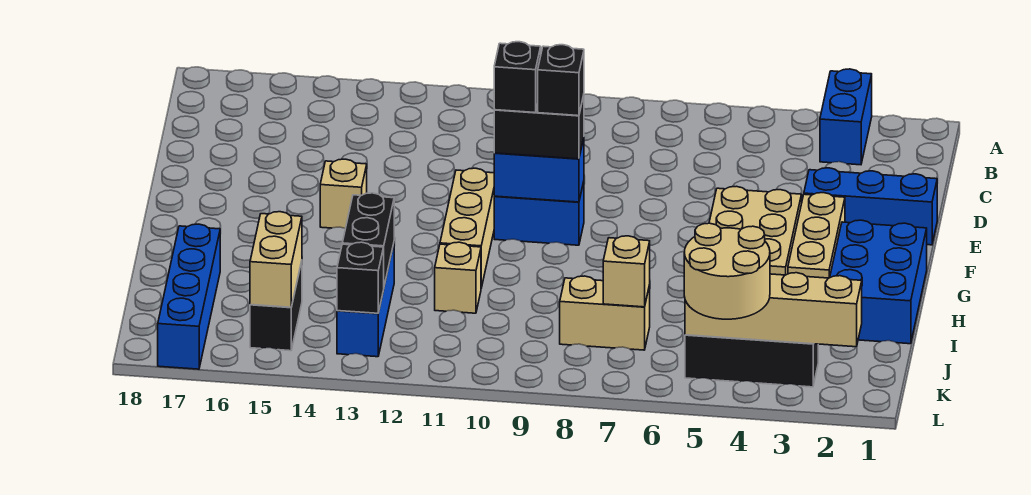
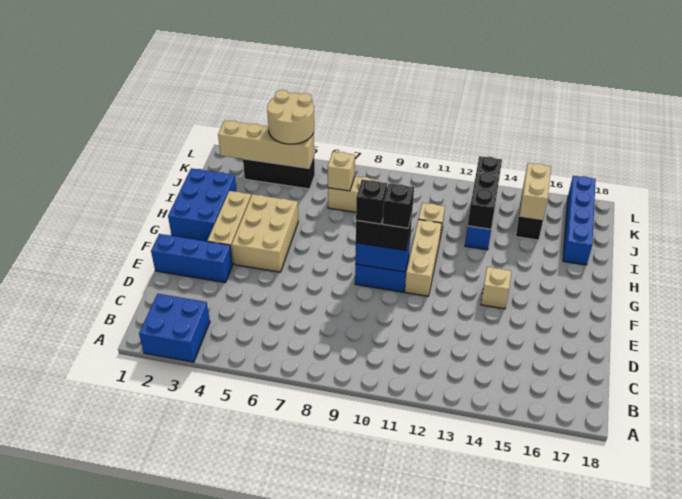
blue brick A3:B3 level 1 -> blue brick A2:B3 level 1

